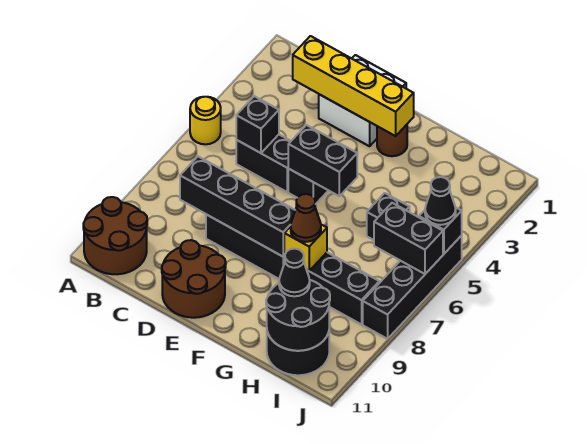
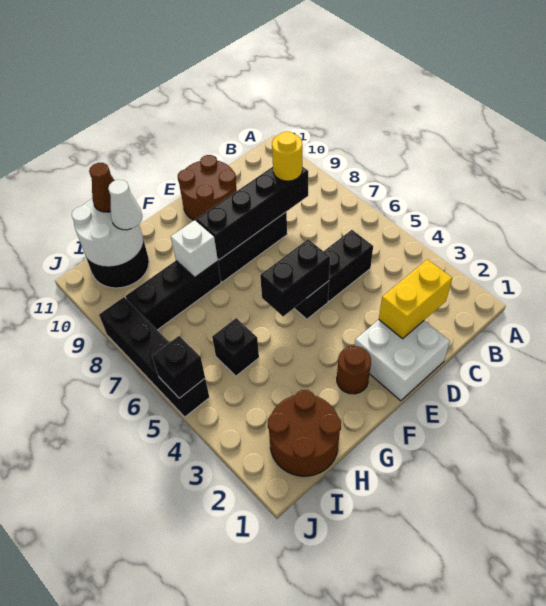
yellow round brick A5 level 1 -> yellow round brick C8 level 3
brown round brick A10:B11 level 1 -> brown round brick H1:I2 level 1
yellow brick C2:F2 level 2 -> yellow brick C2:D2 level 2
black brick C5 level 2 -> none
yellow brick G8 level 2 -> white brick G8 level 2
brown cone G8 level 3 -> brown cone H11 level 3
black round brick H10:I11 level 2 -> white round brick H10:I11 level 2
black cone H10 level 3 -> white cone H10 level 3
black brick I6:J6 level 2 -> none
black cone J5 level 3 -> none

